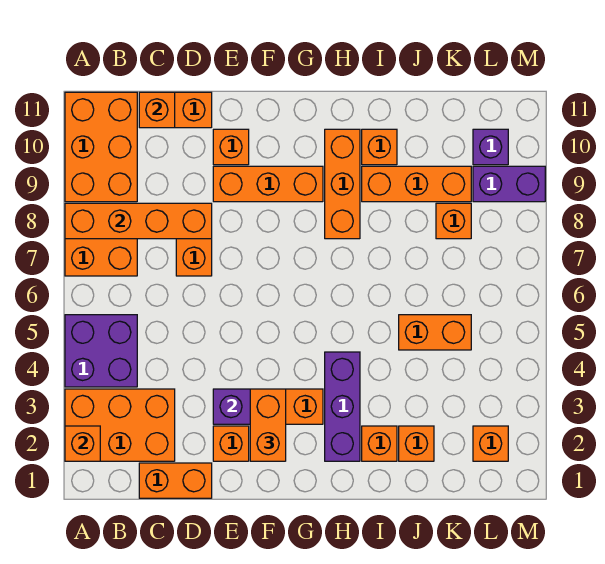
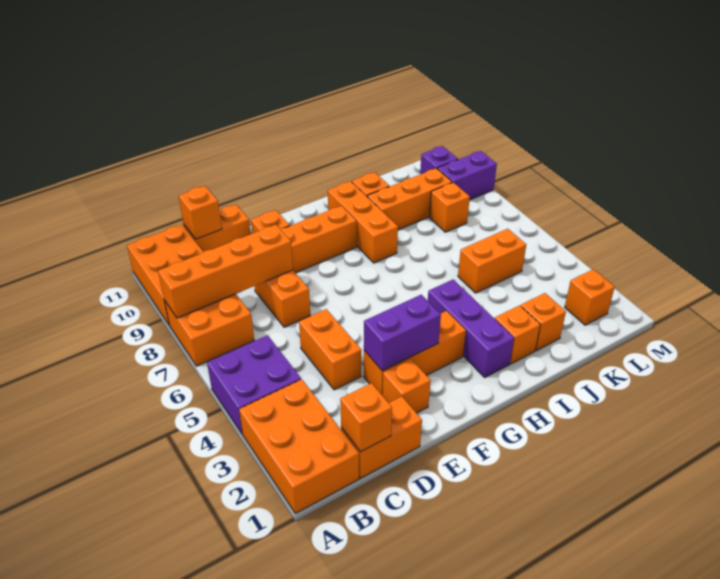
orange brick A2:C3 level 1 -> orange brick A1:B3 level 1
orange brick A2 level 2 -> orange brick C1 level 2
orange brick F2:F3 level 3 -> orange brick D4:D5 level 1

